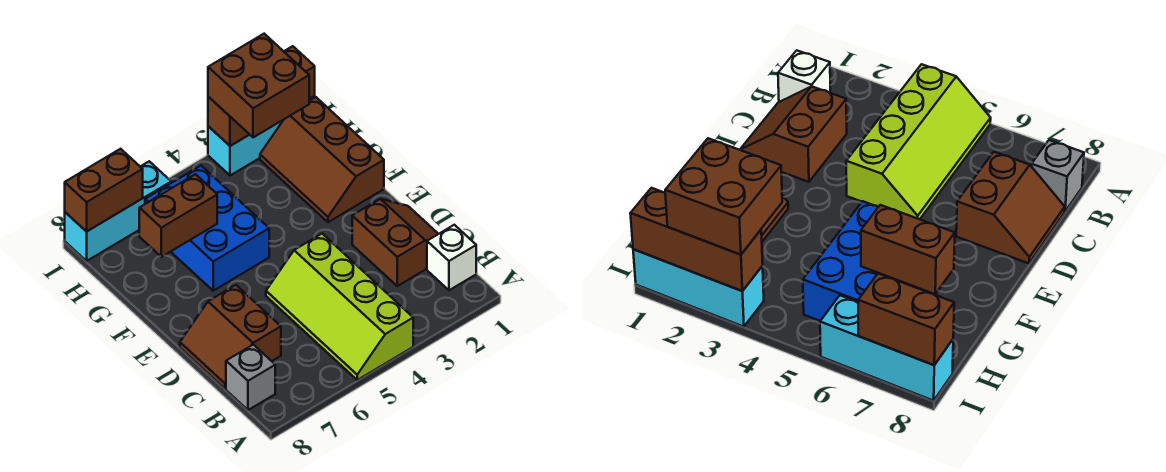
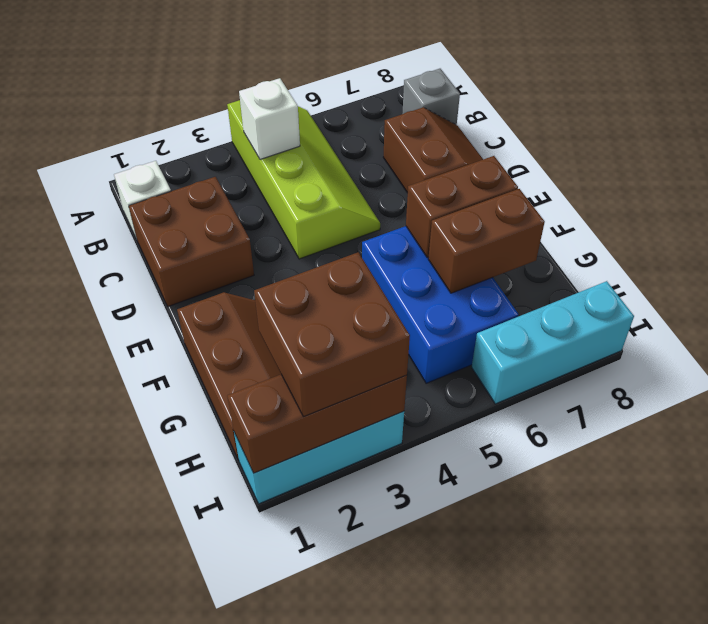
none -> white brick B4 level 2
brown slope C1:D2 level 1 top 2 -> brown brick C1:D2 level 1
brown brick I7:I8 level 2 -> brown brick F6:F7 level 2

